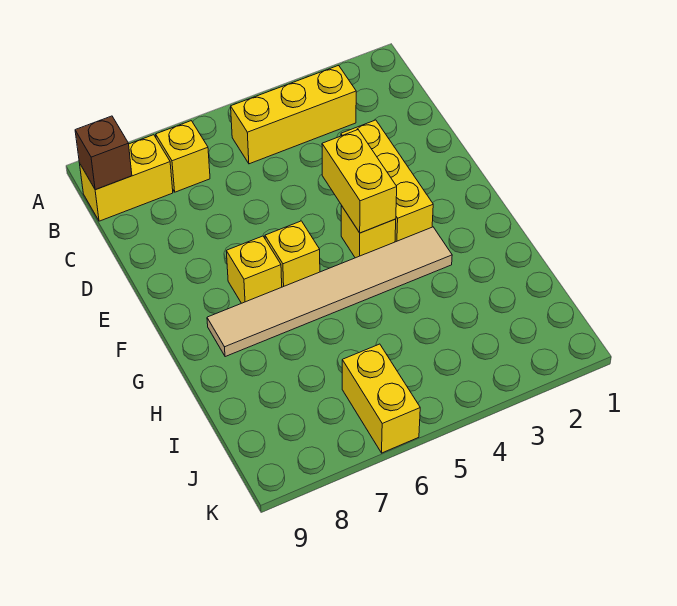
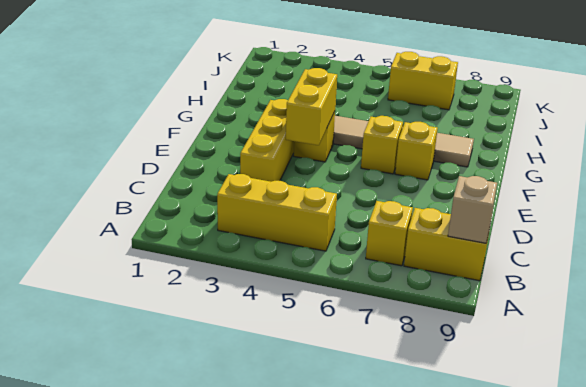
brown brick B9 level 2 -> tan brick B9 level 2
yellow brick J6:K6 level 1 -> yellow brick J6:J7 level 1

